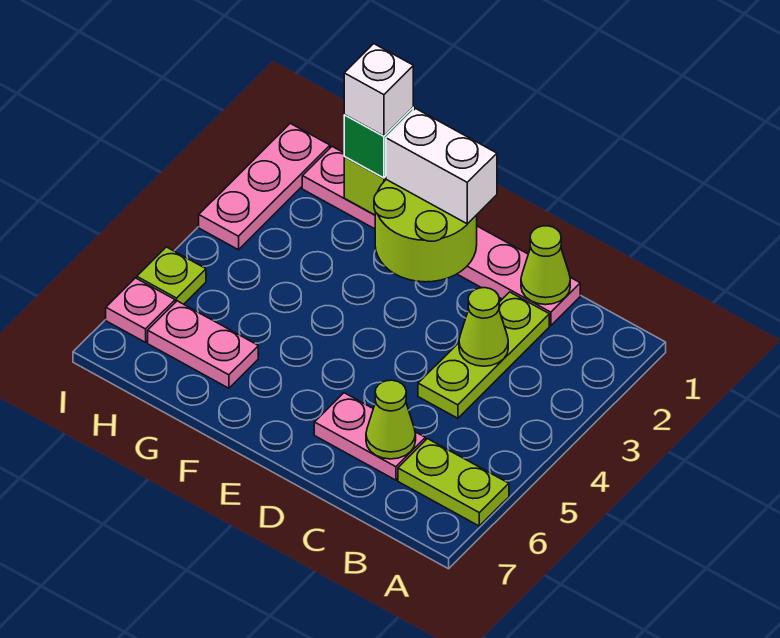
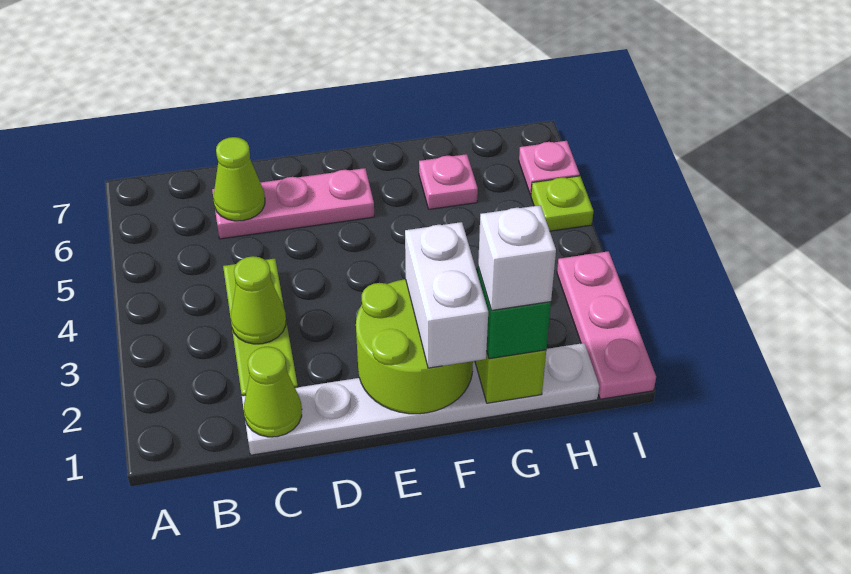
lime plate A6:B6 level 1 -> none
pink plate C1:H1 level 1 -> white plate C1:H1 level 1
pink plate C6:D6 level 1 -> pink plate C6:E6 level 1
white brick E1:F1 level 3 -> white brick F1:F2 level 3
pink plate G6:H6 level 1 -> pink plate G6 level 1

